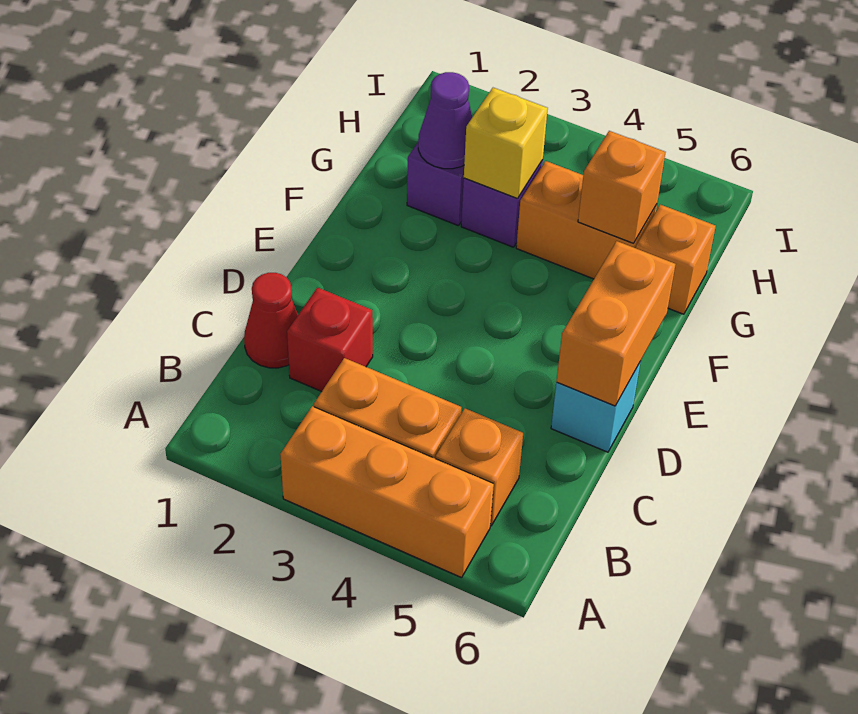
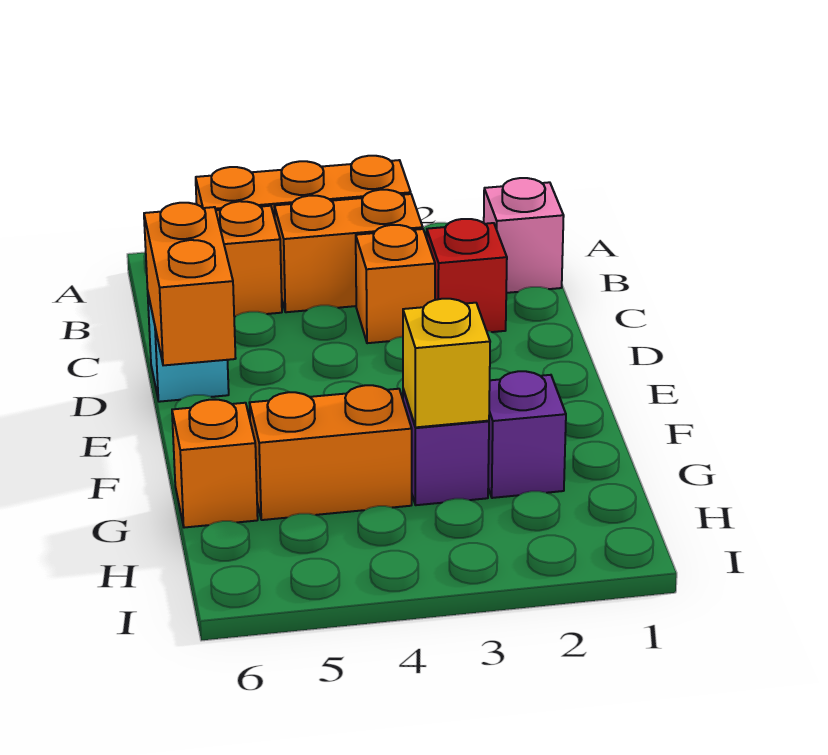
none -> pink brick B1 level 1
red cone C1 level 1 -> none
purple cone G2 level 2 -> none
orange brick G5 level 2 -> orange brick C3 level 1

